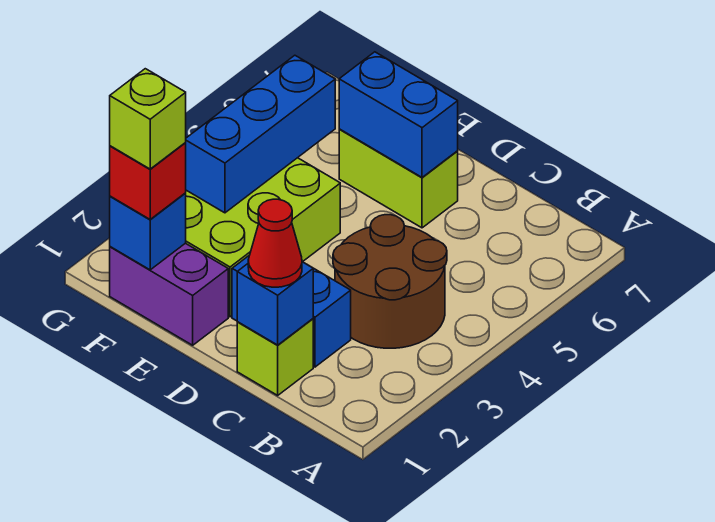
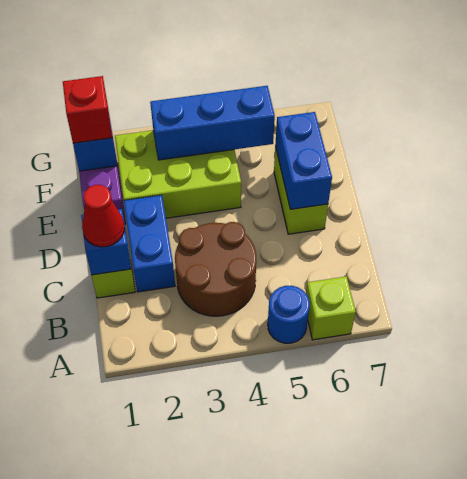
none -> blue round brick A5 level 1
lime brick F1 level 4 -> lime brick A6 level 1

